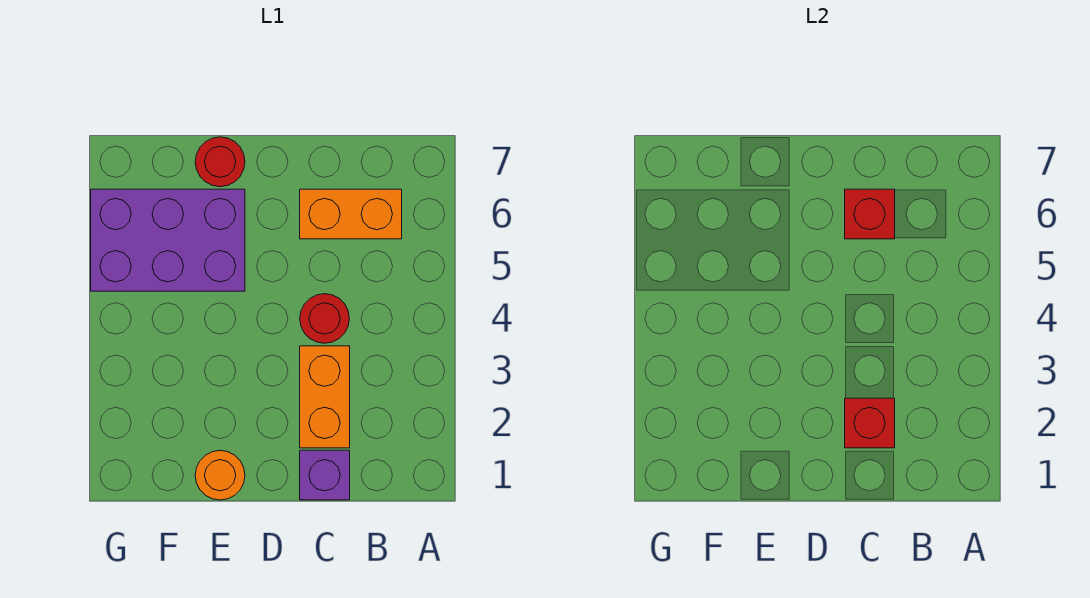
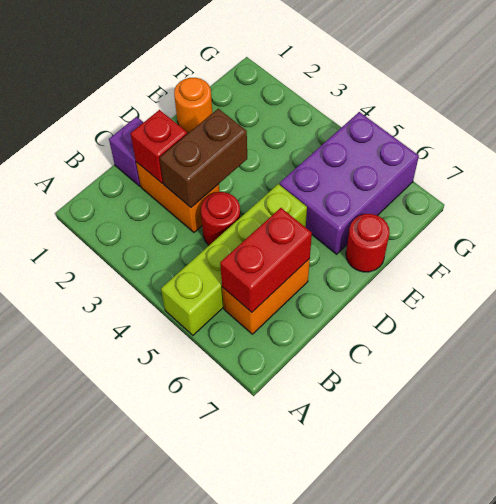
none -> lime brick A5:D5 level 1
none -> brown brick C3:D3 level 2
red brick C6 level 2 -> red brick B6:C6 level 2

